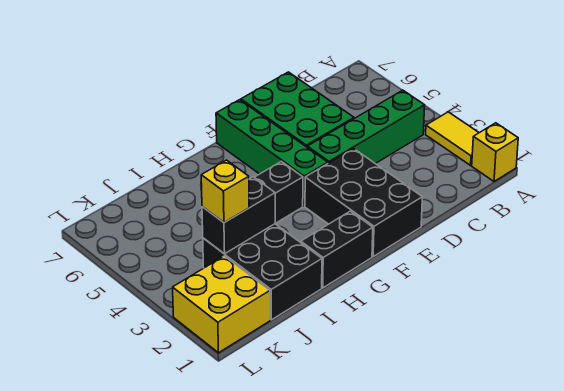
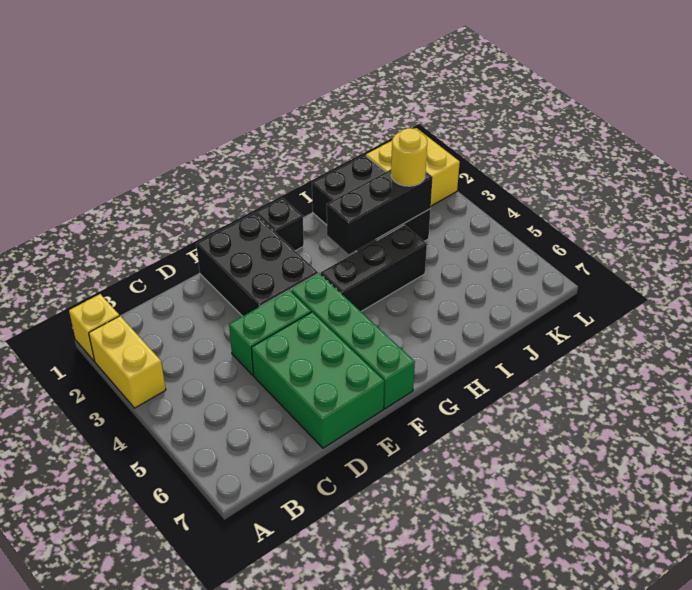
yellow tile A2:A3 level 1 -> yellow brick A2:A3 level 1
green brick B4:E4 level 1 -> green brick D4:E4 level 1
black brick G1:H1 level 1 -> black brick G1 level 1
black brick I3:J3 level 2 -> black brick H3:J3 level 2
yellow brick J3 level 3 -> yellow round brick J3 level 3

